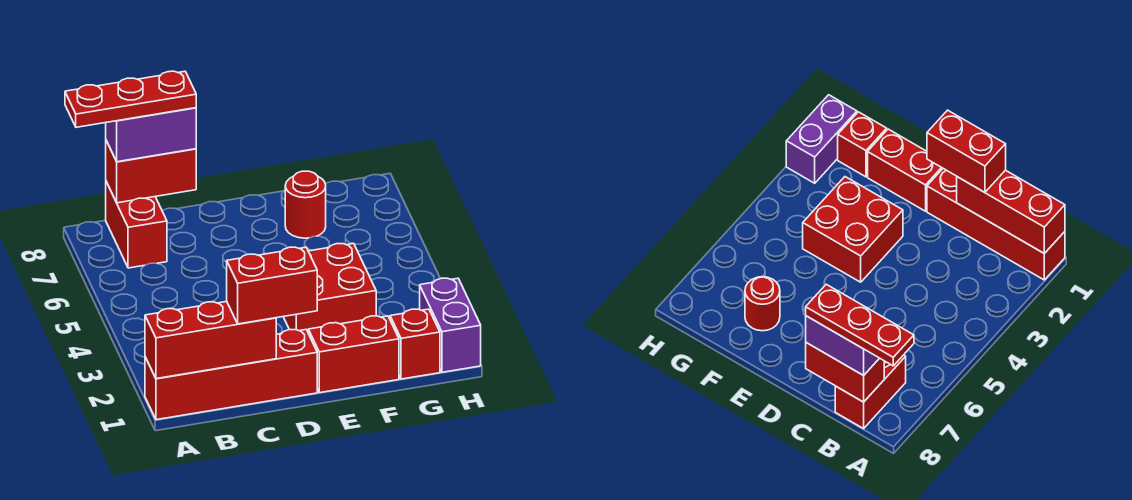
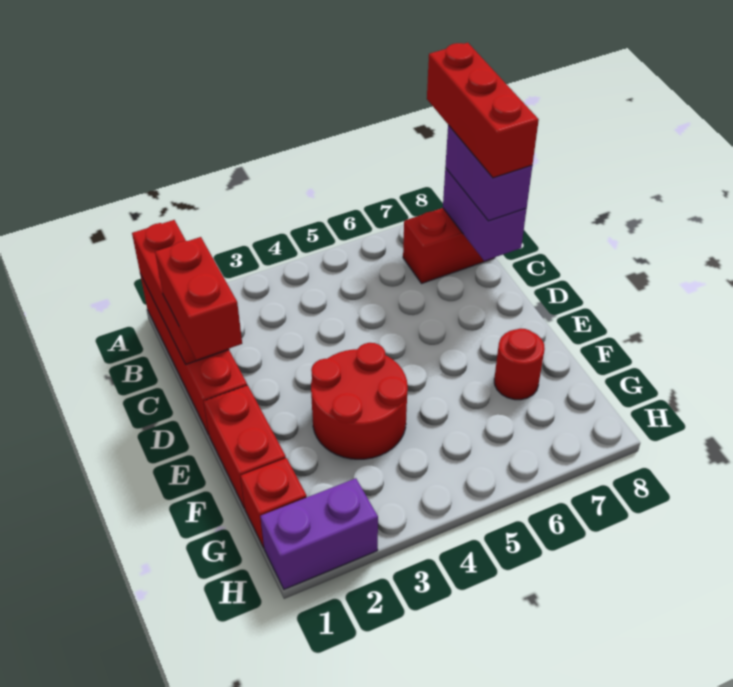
red plate A8:C8 level 4 -> red brick A8:C8 level 4
red brick B8:C8 level 2 -> purple brick B8:C8 level 2
red brick E3:F4 level 1 -> red round brick E3:F4 level 1

